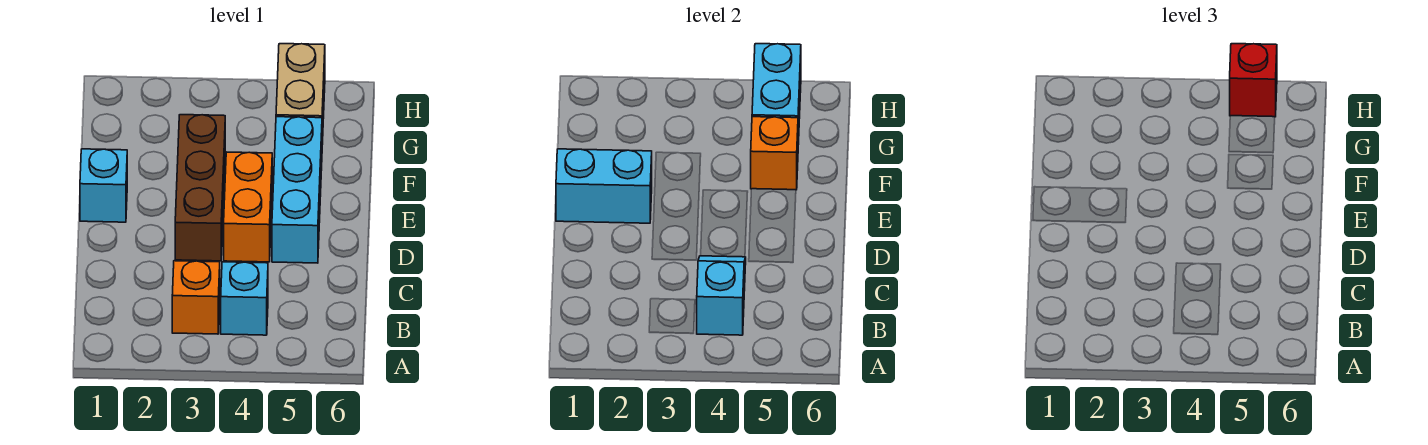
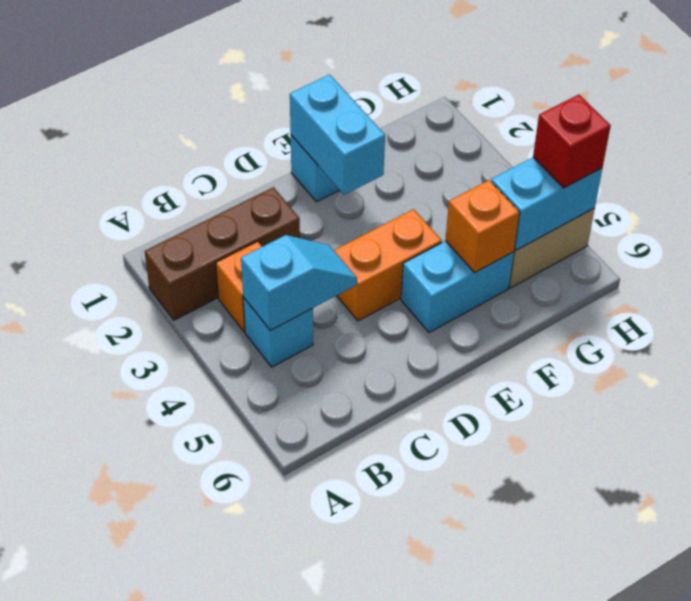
brown brick D3:F3 level 1 -> brown brick A2:C2 level 1
cyan brick D5:F5 level 1 -> cyan brick E5:F5 level 1

